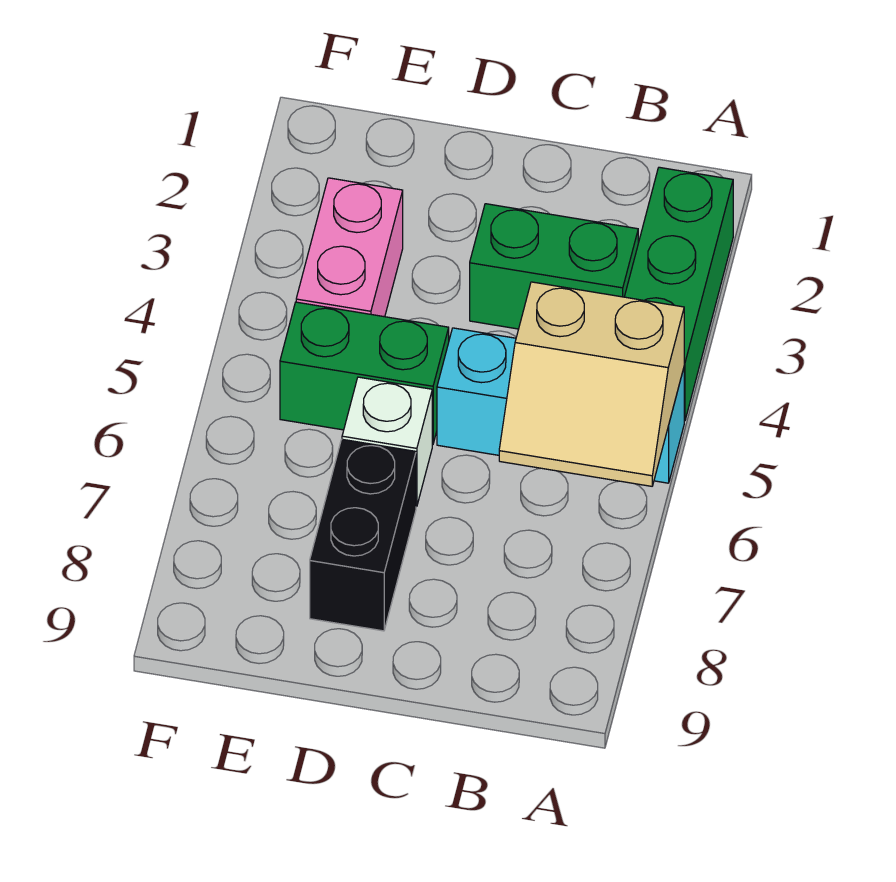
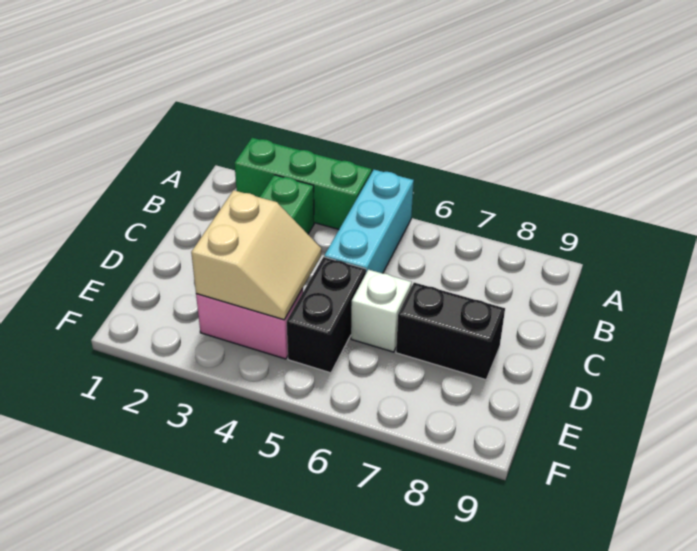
tan slope A5:B6 level 2 top 5 -> tan slope D3:E4 level 2 top 3
green brick D5:E5 level 1 -> black brick D5:E5 level 1

